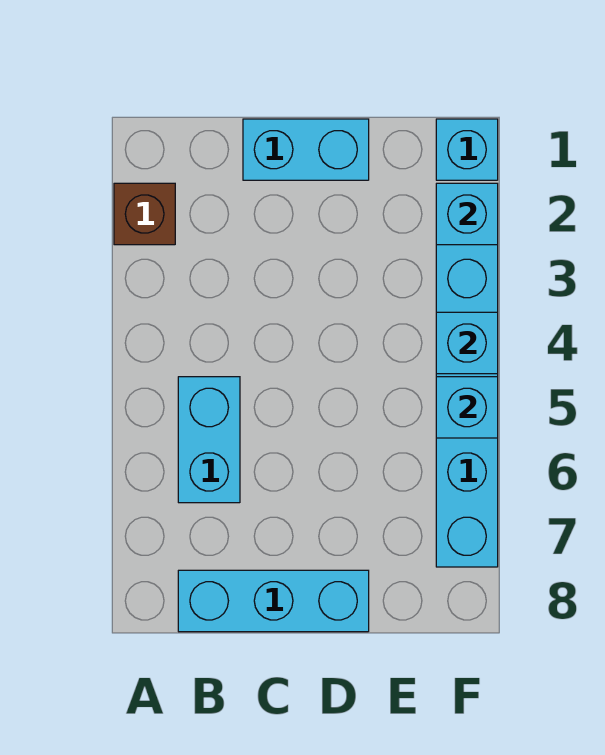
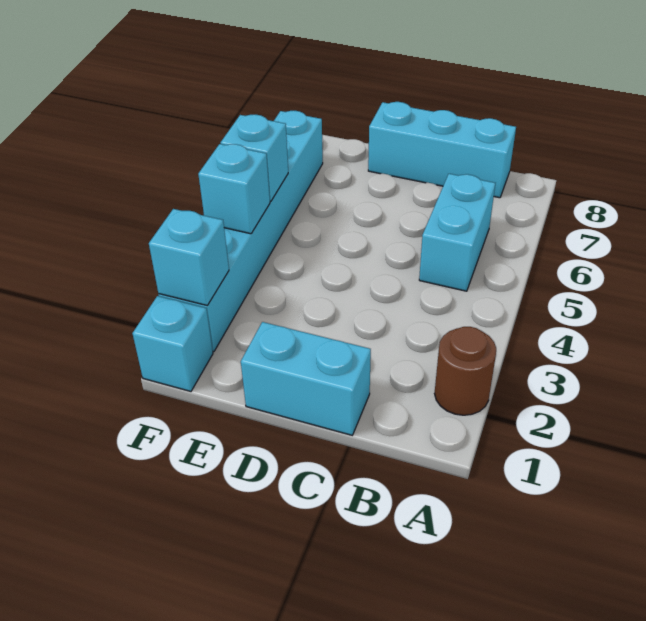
brown brick A2 level 1 -> brown round brick A2 level 1

